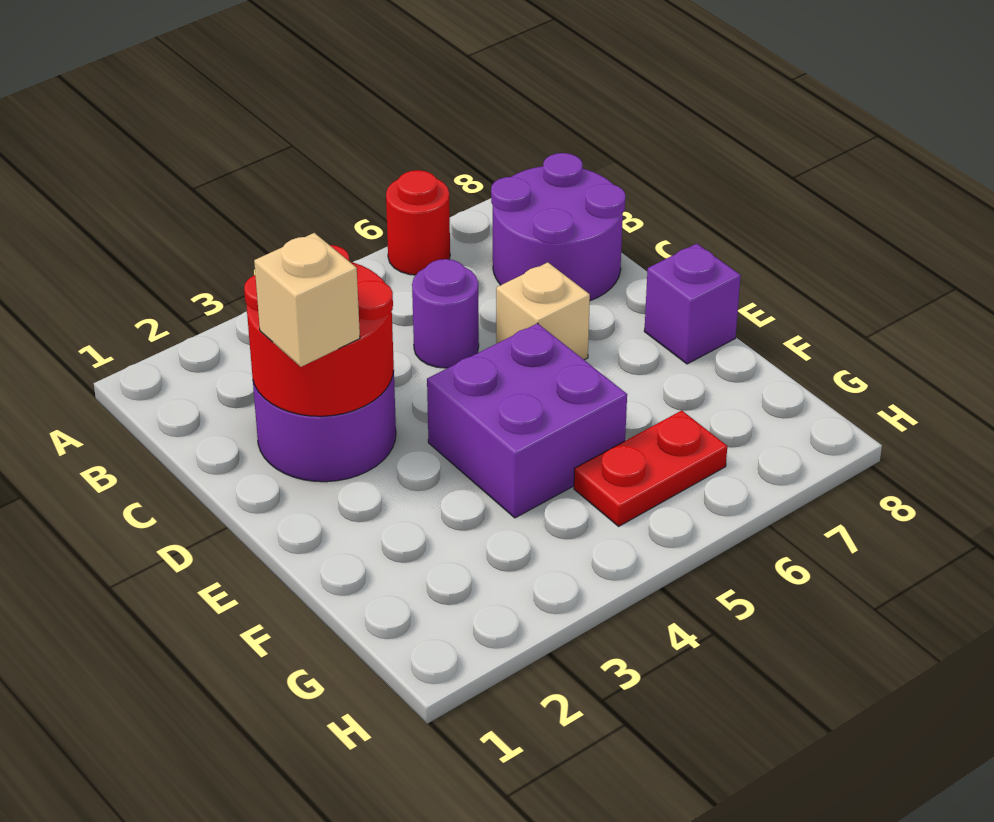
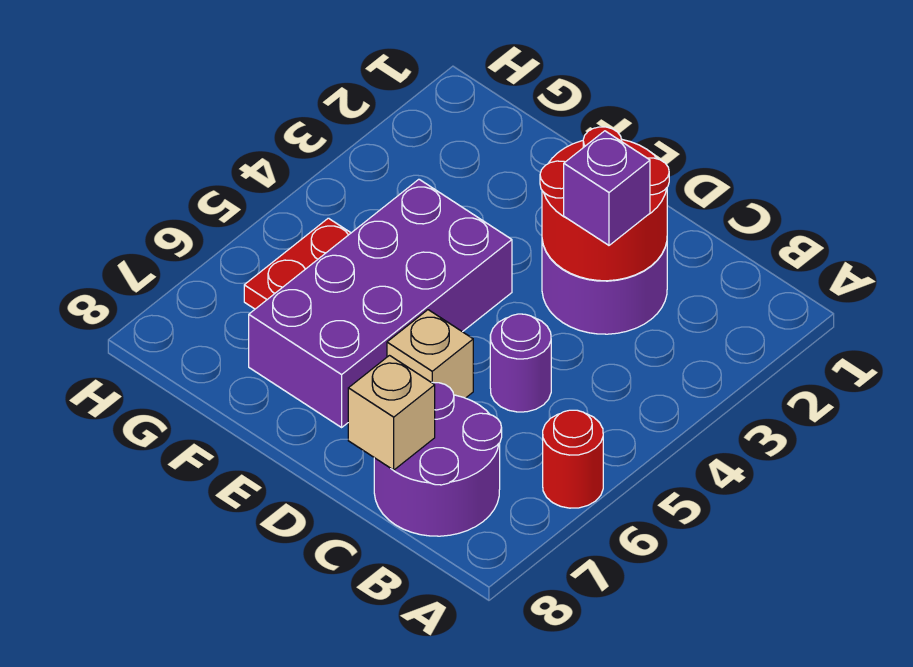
tan brick D2 level 3 -> tan brick C8 level 2
purple brick E4:F5 level 1 -> purple brick E4:F7 level 1
purple brick E8 level 1 -> purple brick C3 level 3

